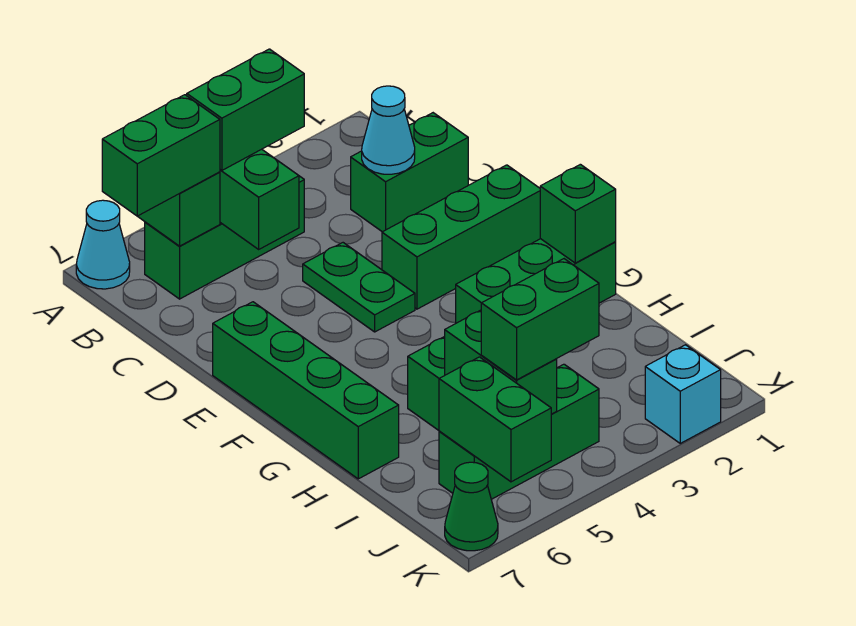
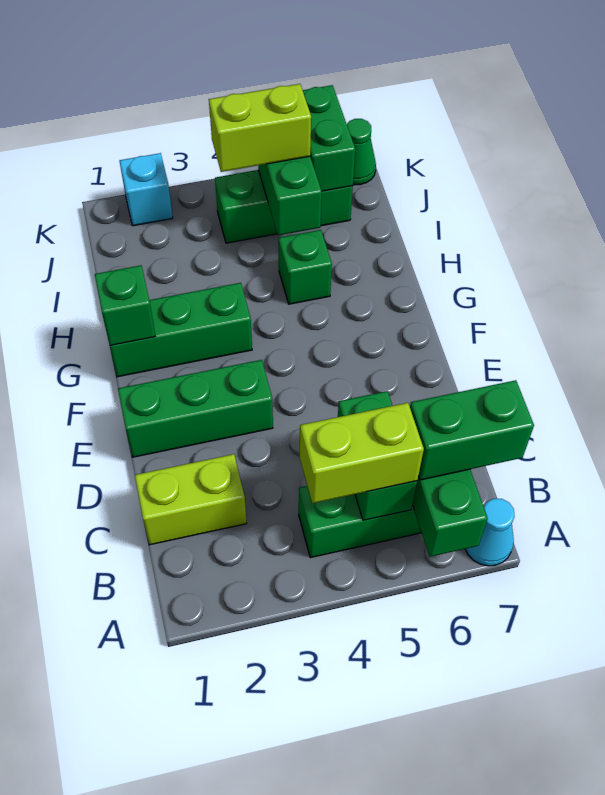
green brick B4:B5 level 3 -> lime brick B4:B5 level 3
green brick C1:C2 level 1 -> lime brick C1:C2 level 1
cyan cone C2 level 2 -> none
green plate D4:E4 level 1 -> none
green brick E7:H7 level 1 -> none
green brick J4:J5 level 3 -> lime brick J4:J5 level 3

